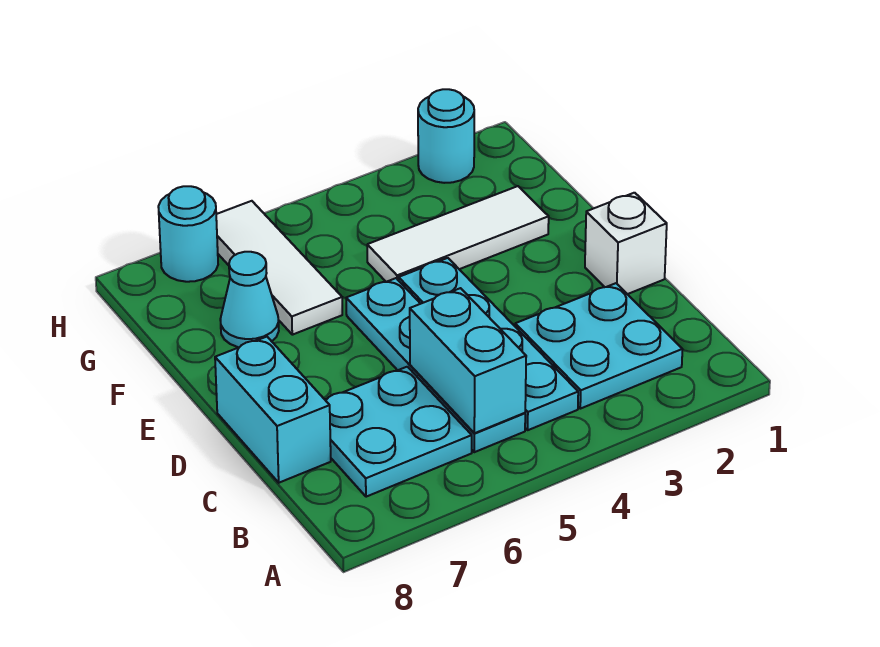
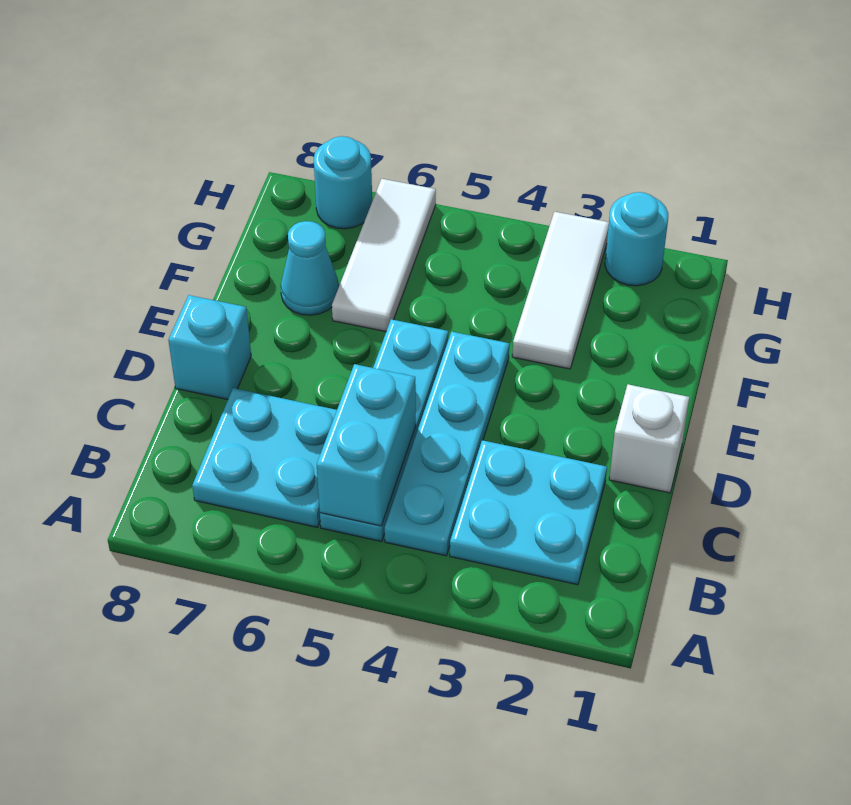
cyan brick C8:D8 level 1 -> cyan brick D8 level 1
white tile F2:F4 level 1 -> white tile F3:H3 level 1

